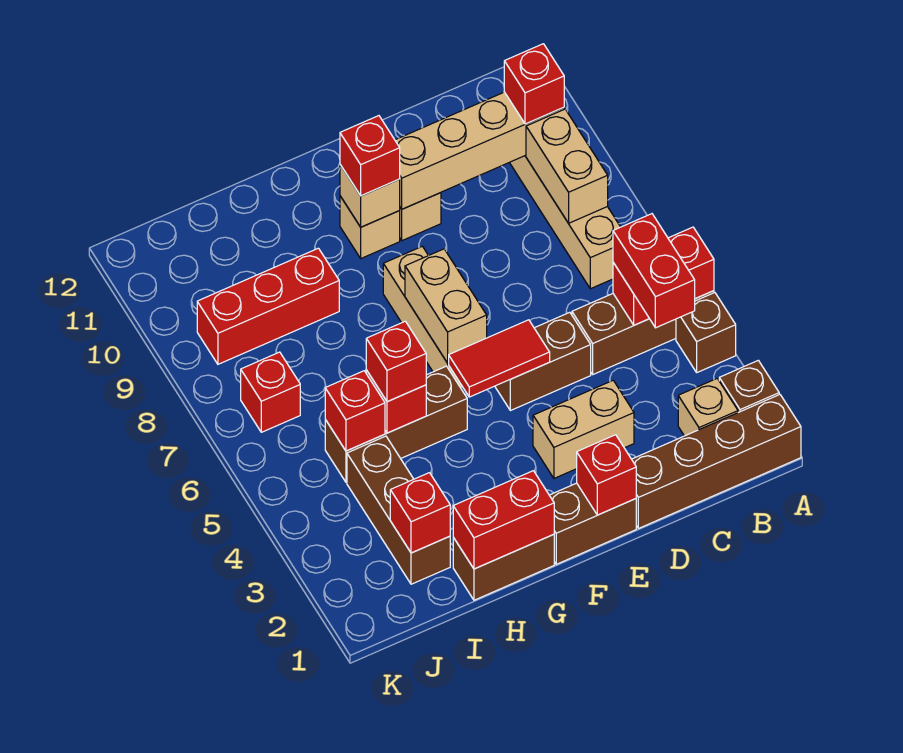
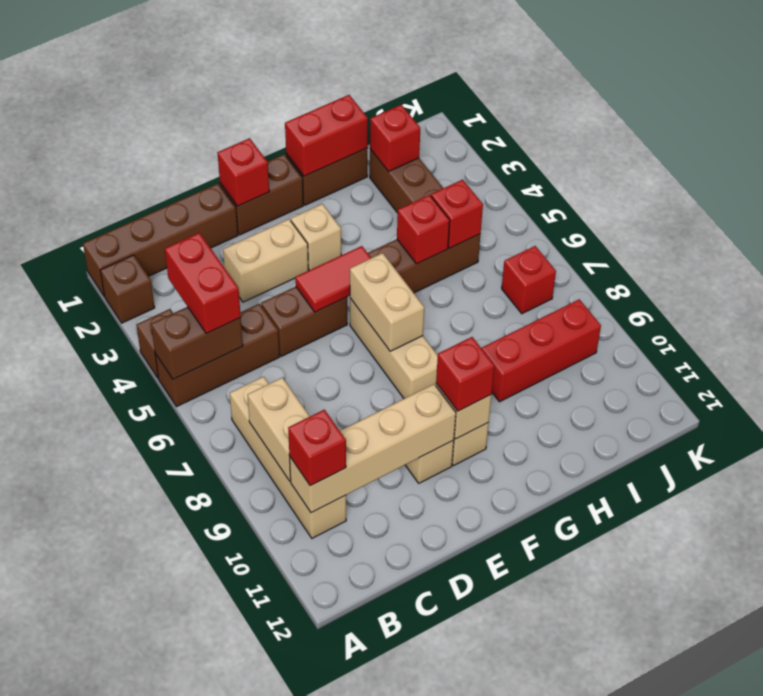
red brick A5:B5 level 2 -> brown brick A5:B5 level 2
tan brick B2 level 1 -> tan brick F3 level 1
red brick H5 level 3 -> none

